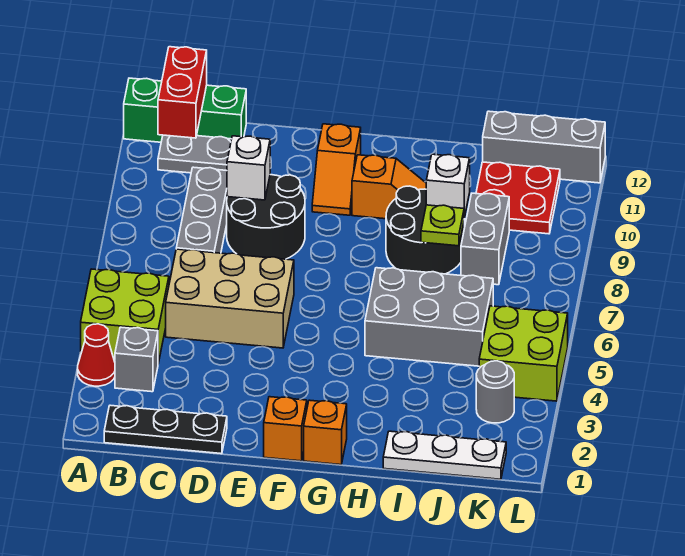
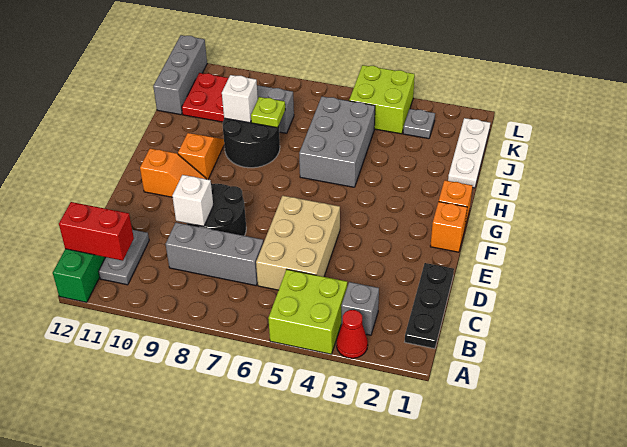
grey round brick K3 level 1 -> grey plate K3 level 1

